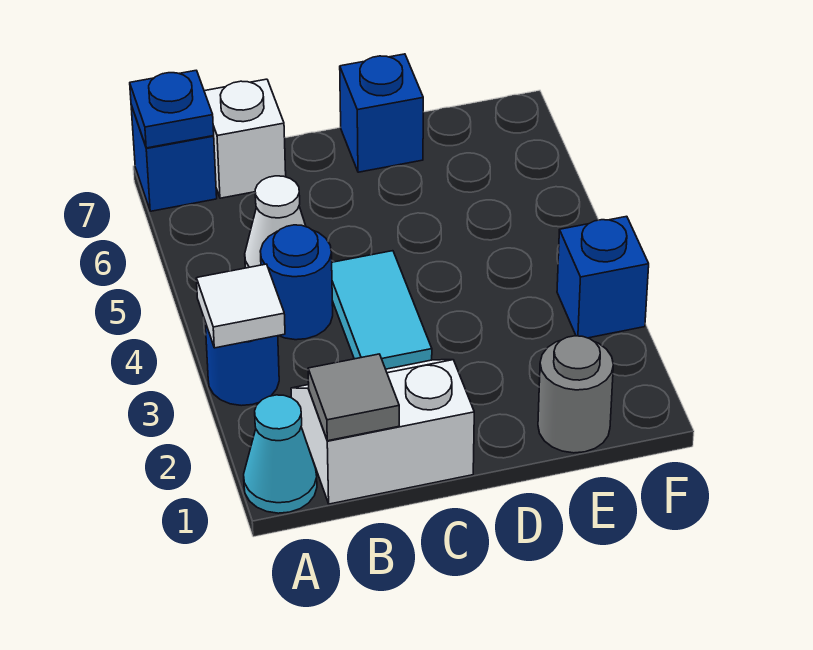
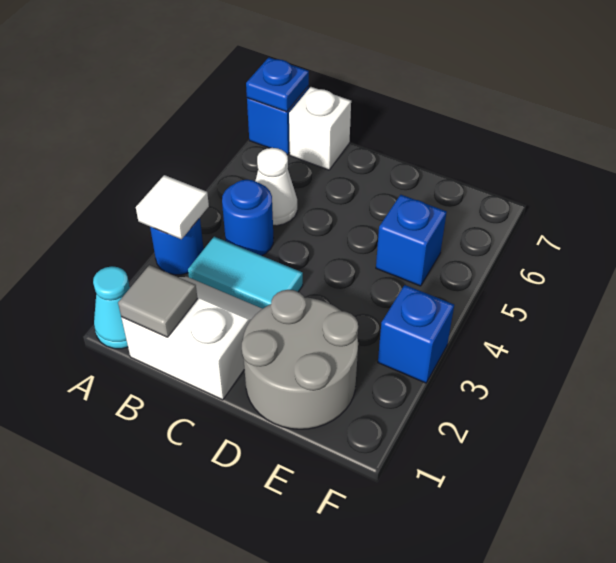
cyan tile C3:C4 level 1 -> cyan tile B3:C3 level 1
blue brick D7 level 1 -> blue brick E5 level 1
grey round brick E1 level 1 -> grey round brick D1:E2 level 1

